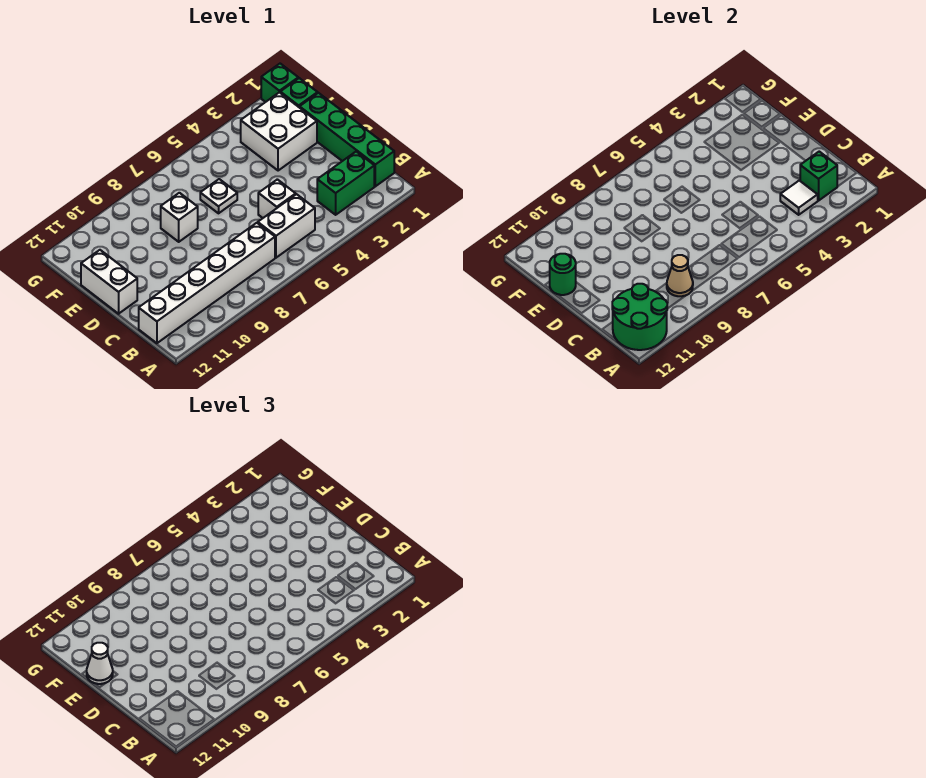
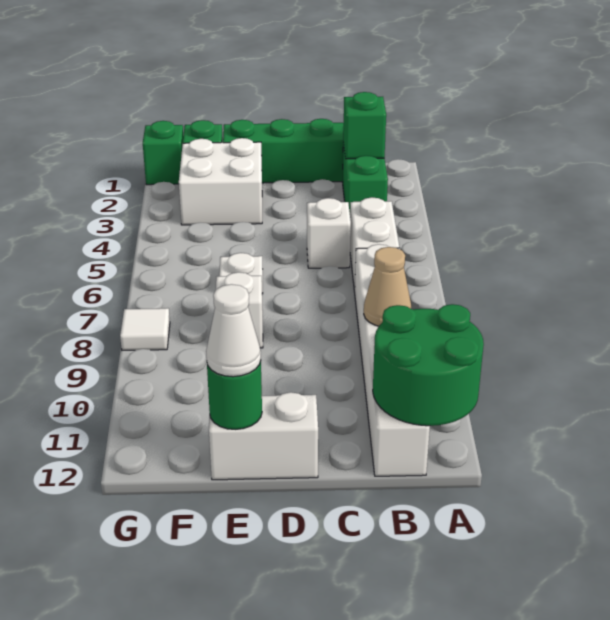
white tile B3 level 2 -> white tile G8 level 1

